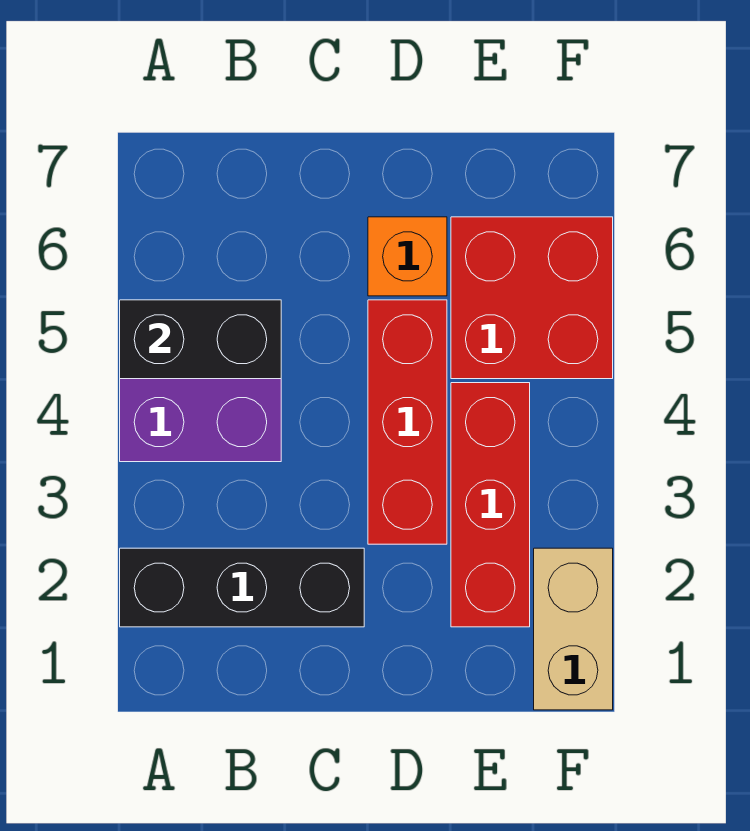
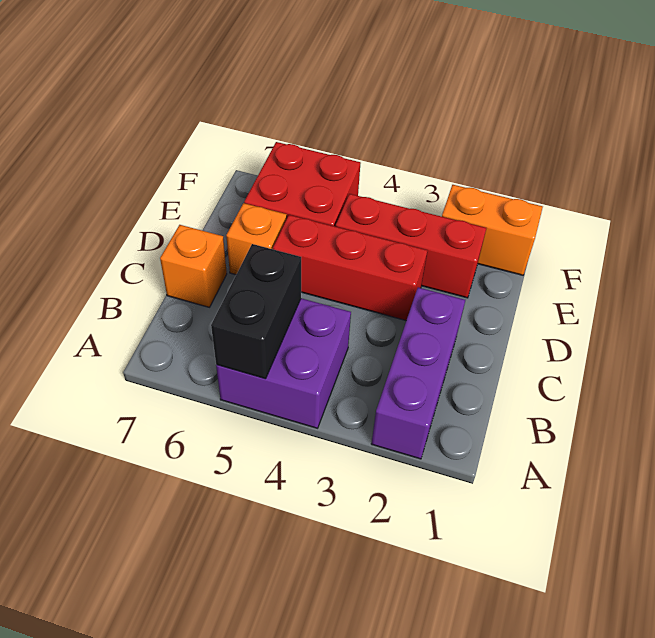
black brick A2:C2 level 1 -> purple brick A2:C2 level 1
none -> orange brick C7 level 1
tan brick F1:F2 level 1 -> orange brick F1:F2 level 1

